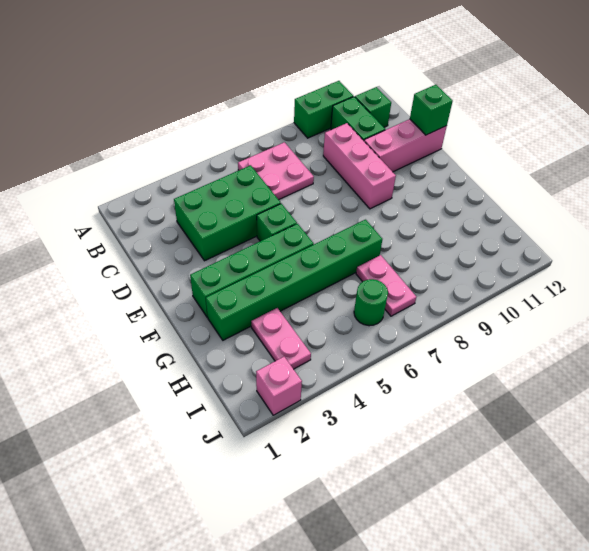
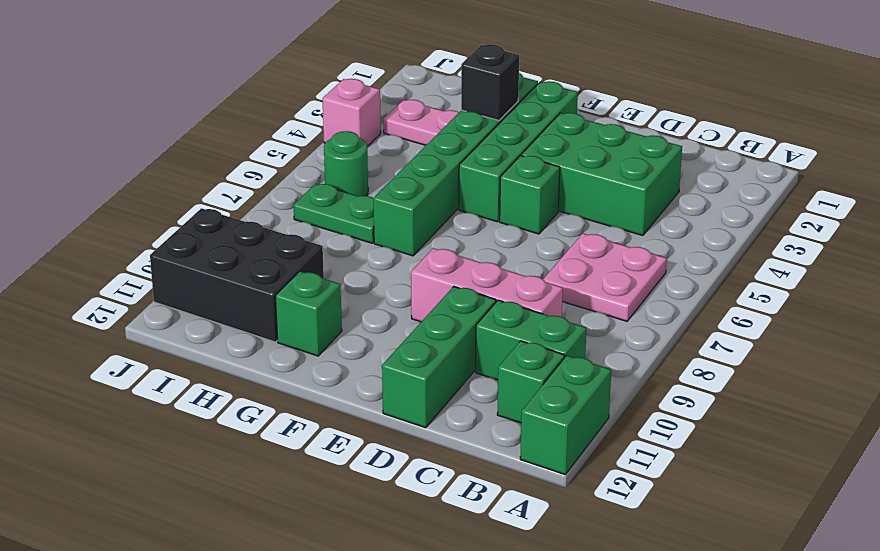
green brick A9:A10 level 1 -> green brick A11:A12 level 1
green brick C3:D5 level 1 -> green brick C3:E4 level 1
pink brick D10:D12 level 1 -> green brick D10:D12 level 1
green brick D12 level 2 -> green brick G11 level 1
none -> black brick G3 level 2
pink plate H7:I7 level 1 -> green plate H7:I7 level 1
none -> black brick H10:J11 level 1
pink brick J2 level 1 -> pink brick J4 level 1

